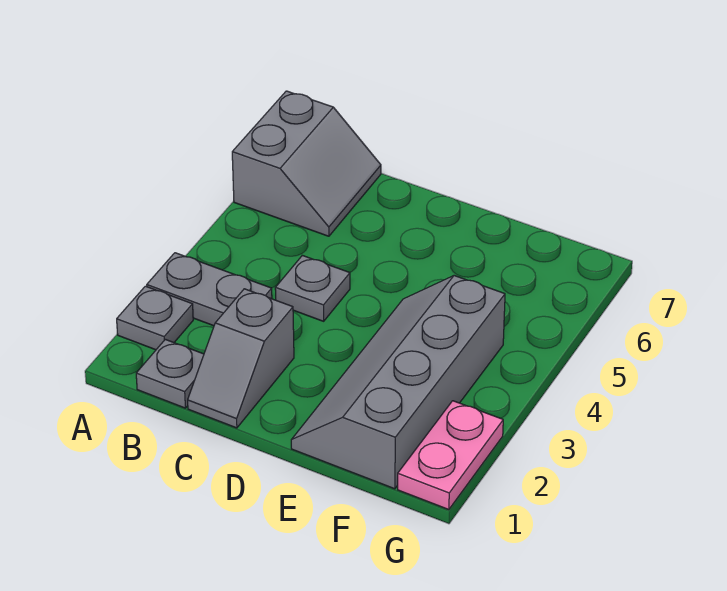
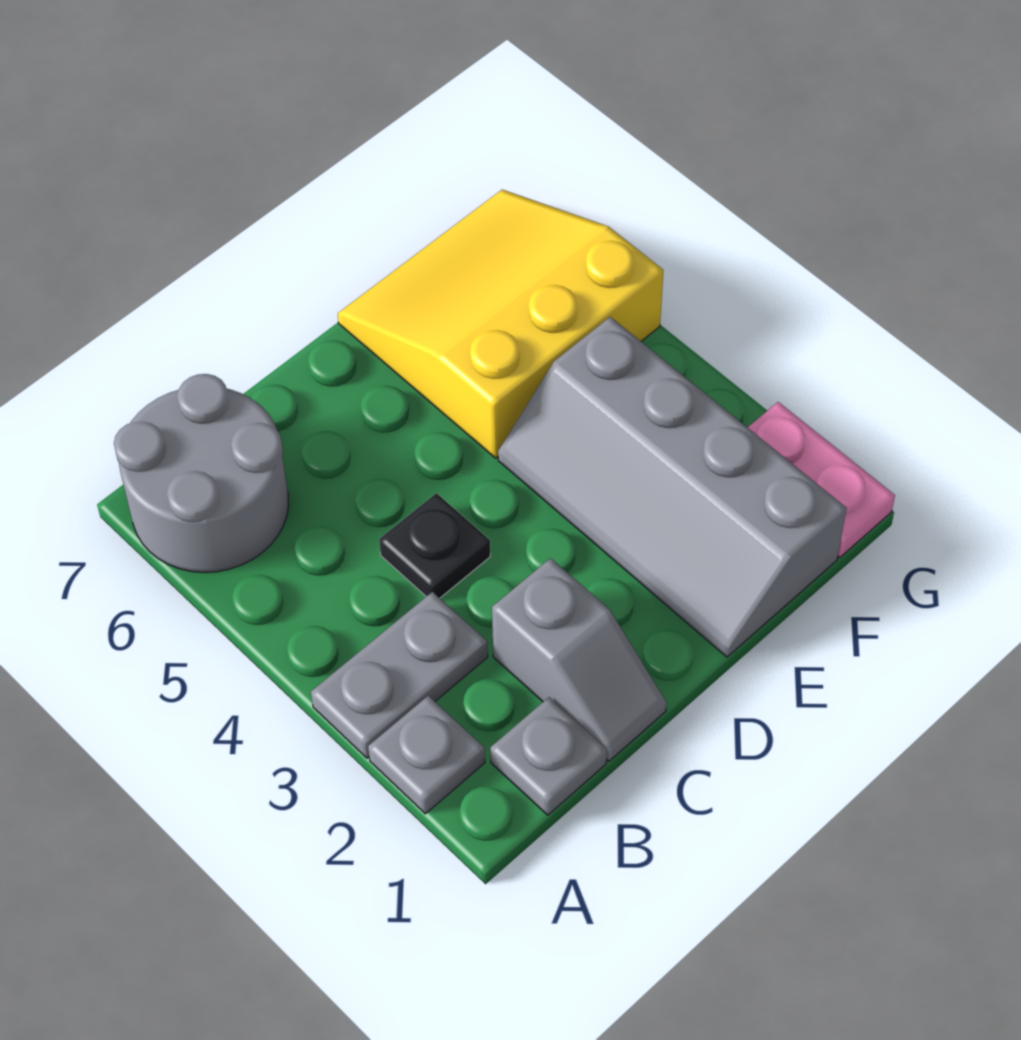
grey slope A6:B7 level 1 top A -> grey round brick A6:B7 level 1
grey plate C4 level 1 -> black plate C4 level 1
none -> yellow slope E5:G7 level 1 top 5

